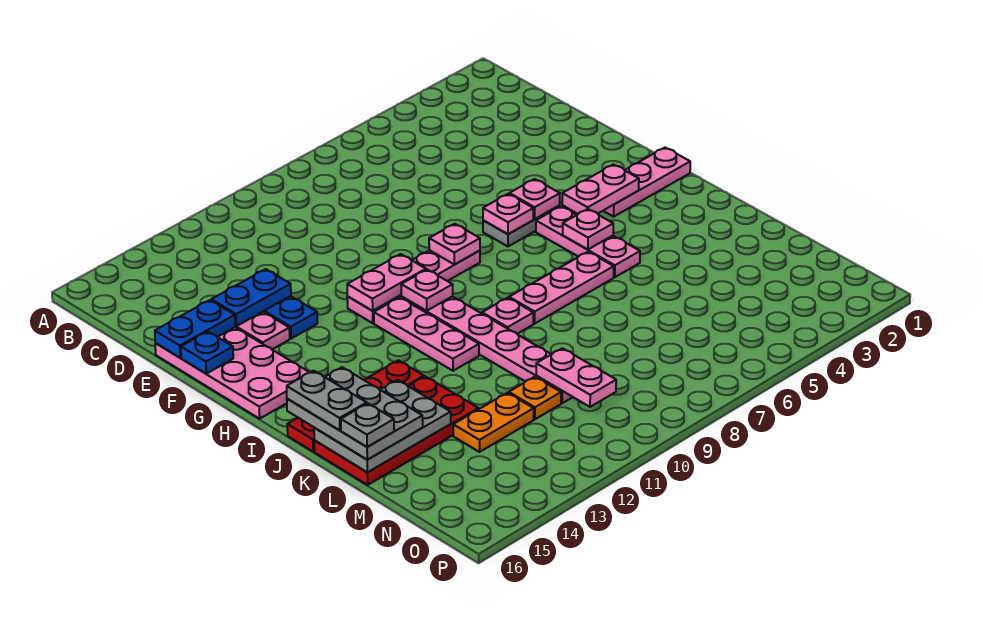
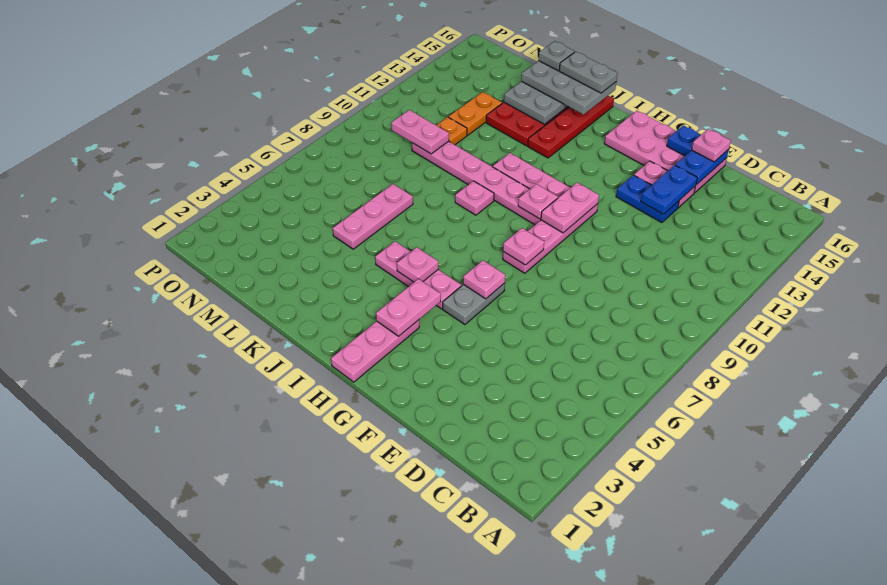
pink plate G5 level 2 -> pink plate E16 level 3
pink plate J6:J8 level 1 -> pink plate L5:L7 level 1

